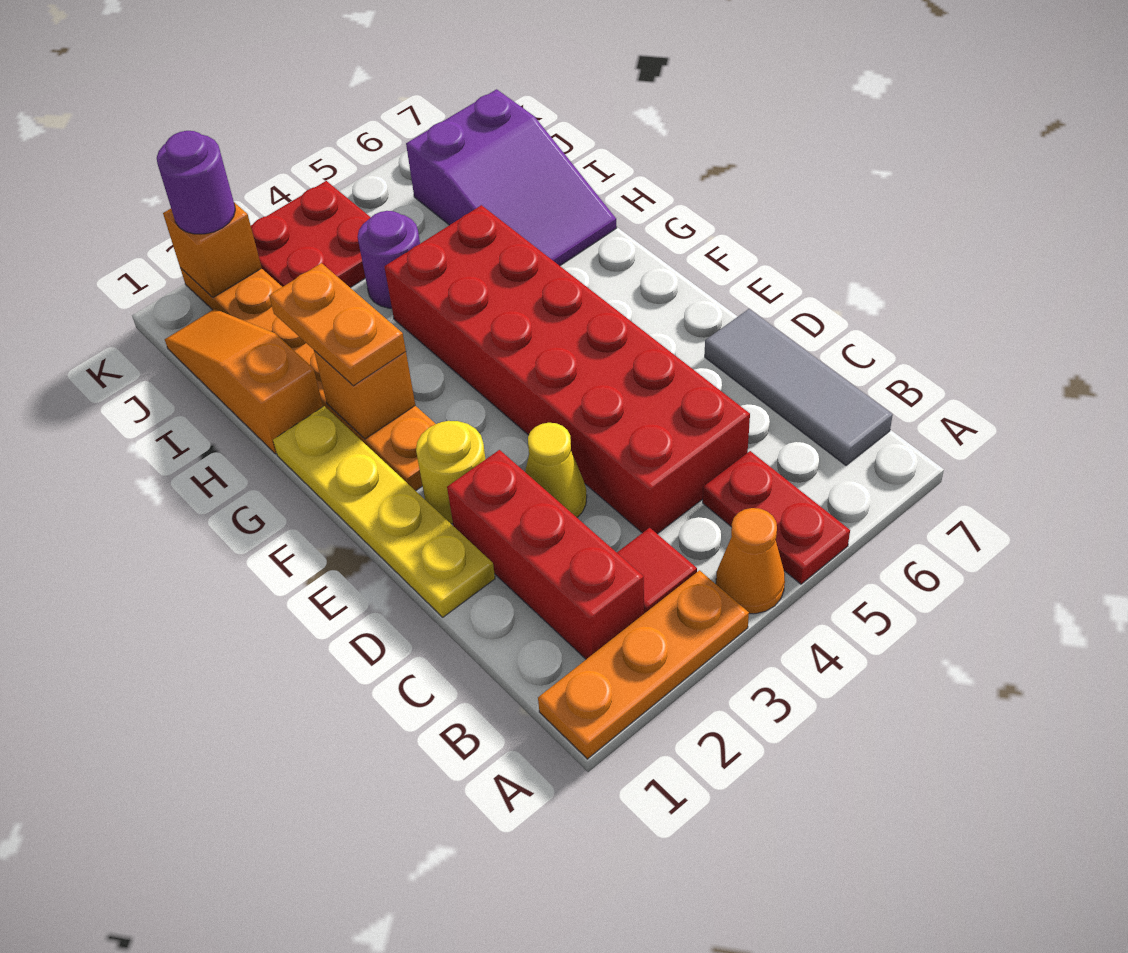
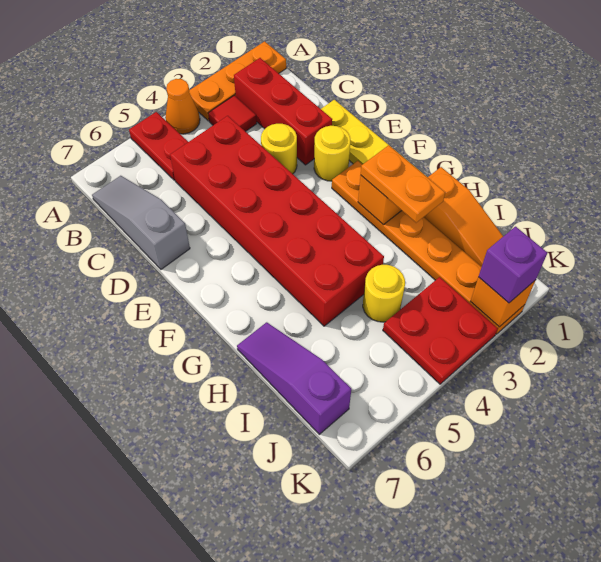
grey tile B7:D7 level 1 -> grey slope B7:D7 level 1 top D
yellow cone D3 level 1 -> yellow round brick D3 level 1
purple slope H6:J7 level 1 top J -> purple slope H7:J7 level 1 top J
purple round brick I4 level 1 -> yellow round brick I4 level 1
purple round brick K2 level 3 -> purple brick K2 level 3

